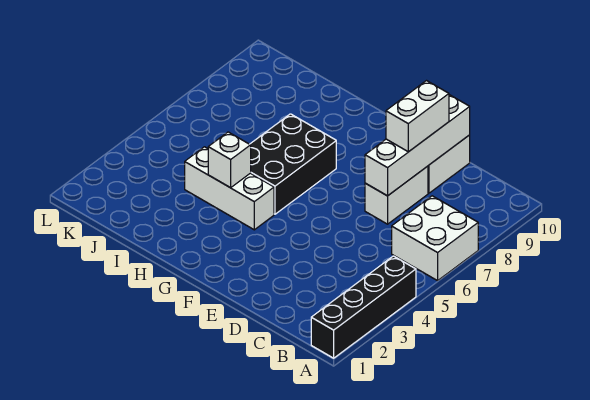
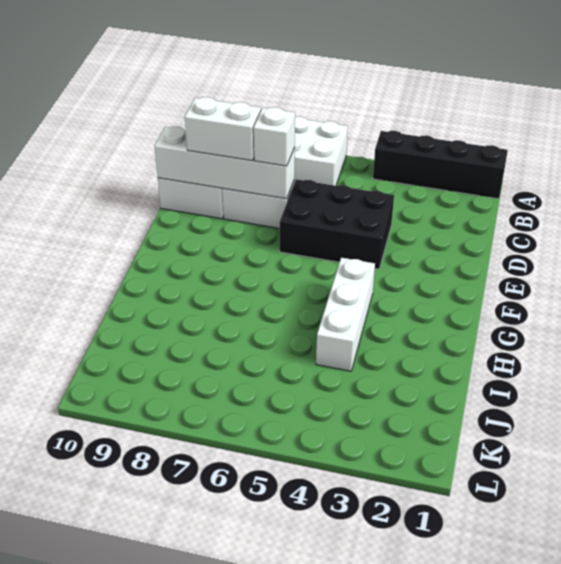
black brick G5:H7 level 1 -> black brick D4:E6 level 1
white brick H4 level 2 -> white brick D7 level 3

